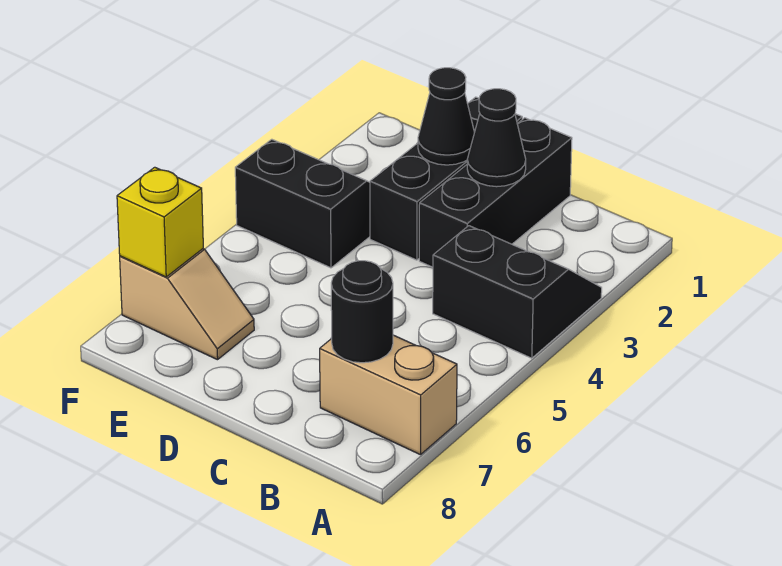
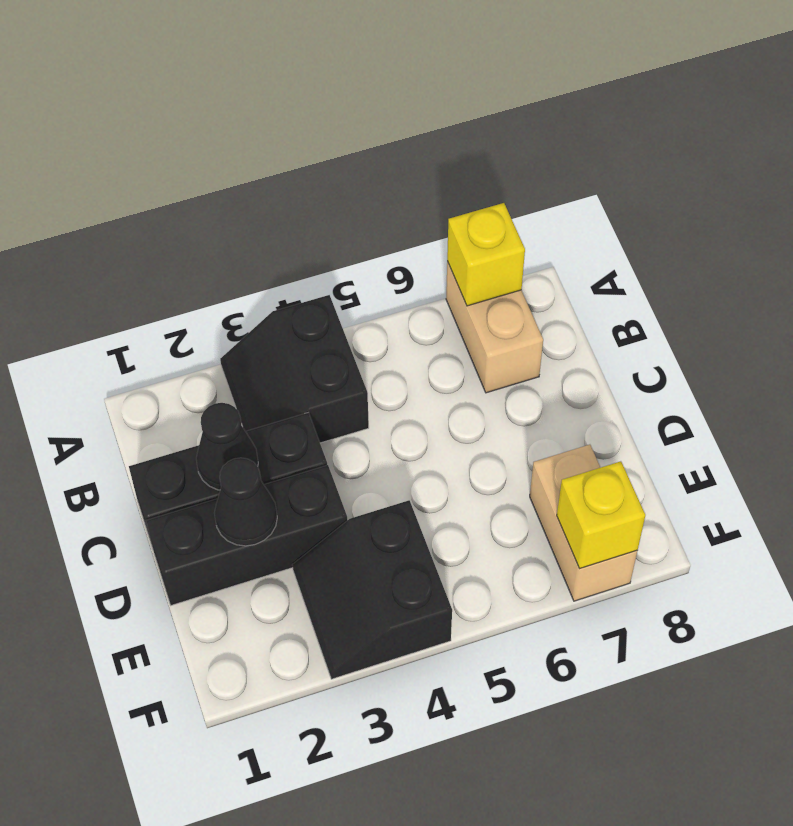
none -> yellow brick A7 level 2
black round brick B7 level 2 -> none
tan slope E7:F7 level 1 top F -> tan brick E7:F7 level 1

